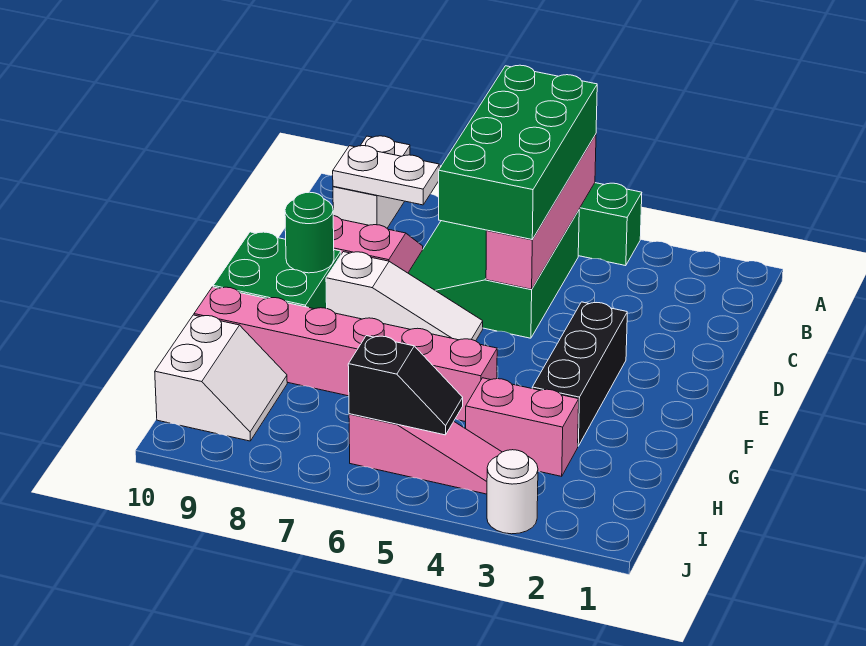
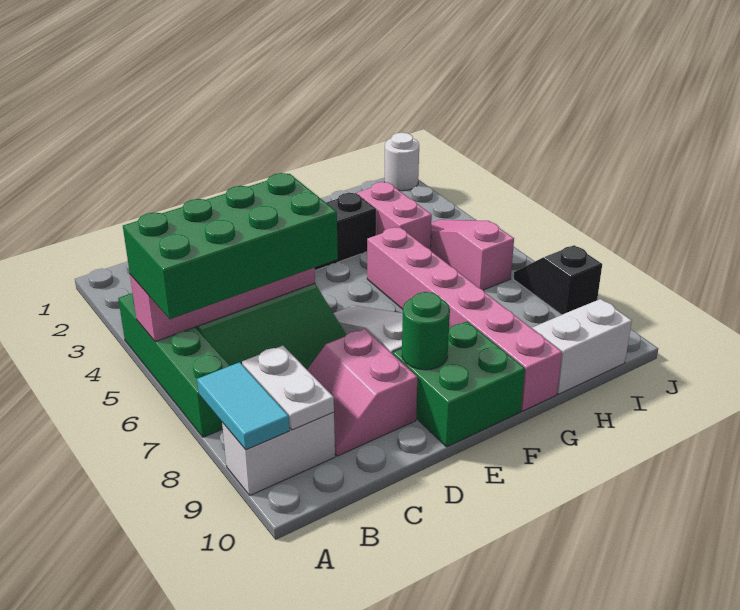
none -> cyan tile A8:A9 level 2
black slope I5:I6 level 2 top 6 -> black slope J7:J8 level 1 top 8
white round brick J3 level 1 -> white round brick J1 level 1

